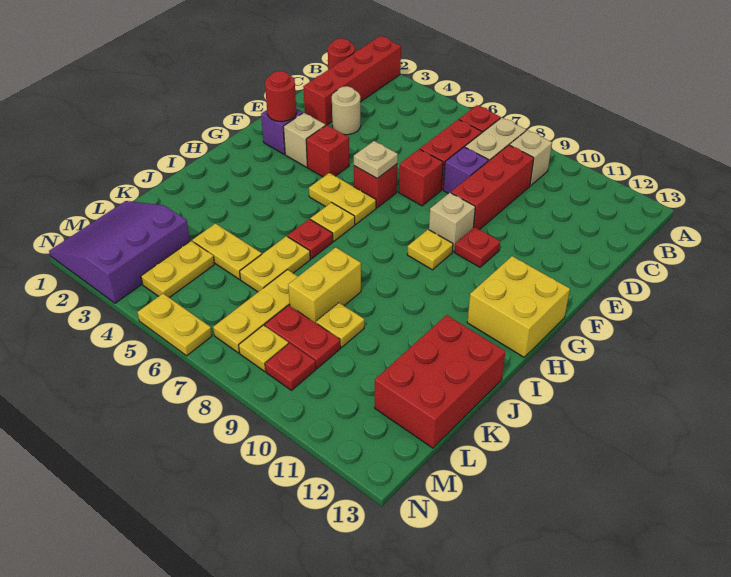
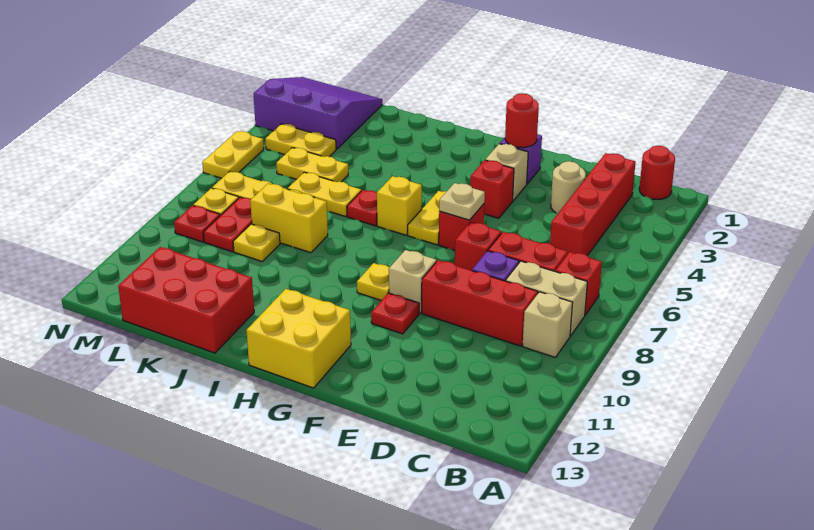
red brick A2:D2 level 1 -> red brick C2:C5 level 1
yellow plate H6 level 1 -> yellow brick H6 level 1
yellow plate K4:K5 level 1 -> yellow plate K5:L5 level 1

